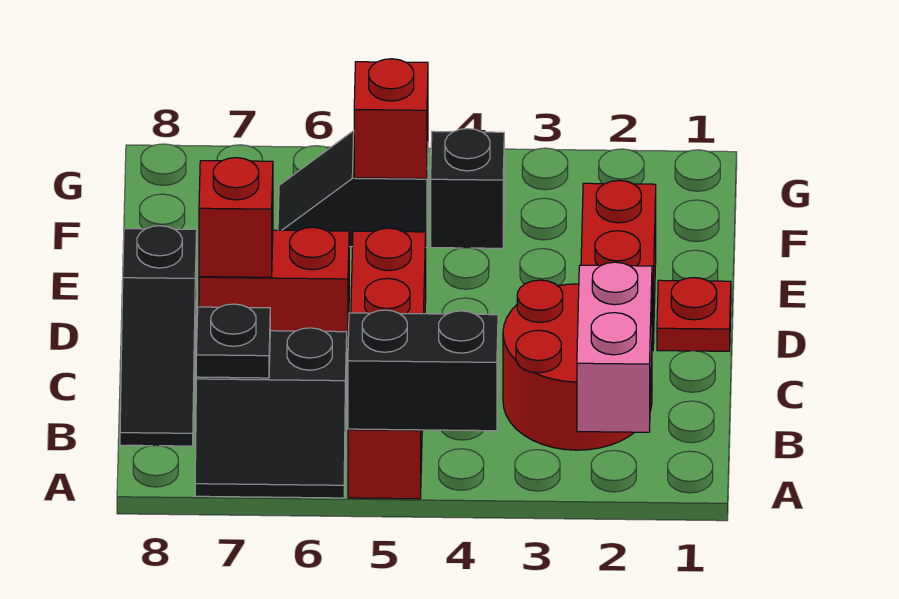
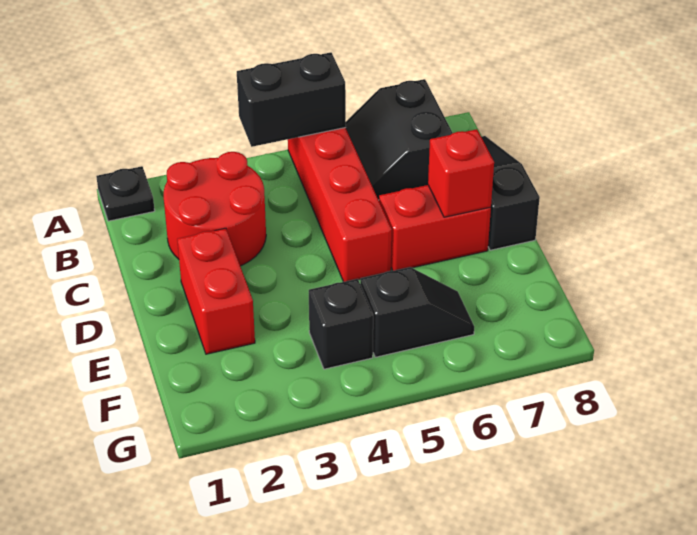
pink brick A2:B2 level 2 -> none
black slope A6:B7 level 1 top B -> black slope A6:B7 level 1 top 7
black plate B7 level 2 -> black plate A1 level 1
red plate D1 level 1 -> none
red brick F5 level 2 -> none

